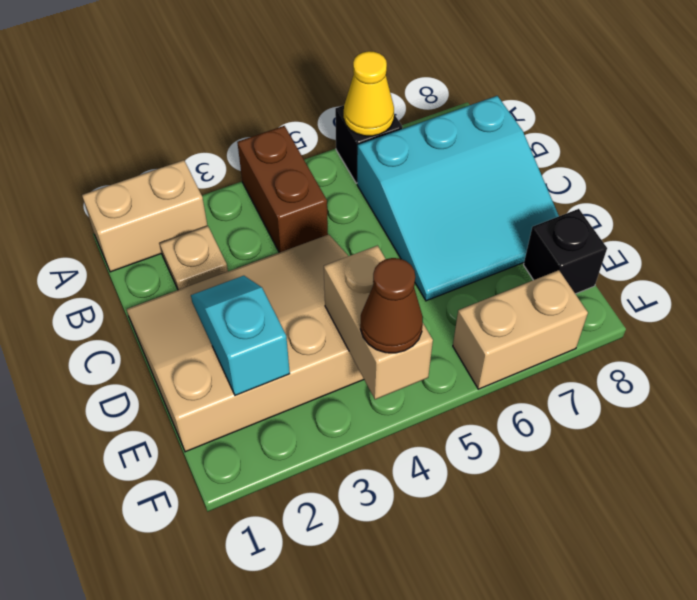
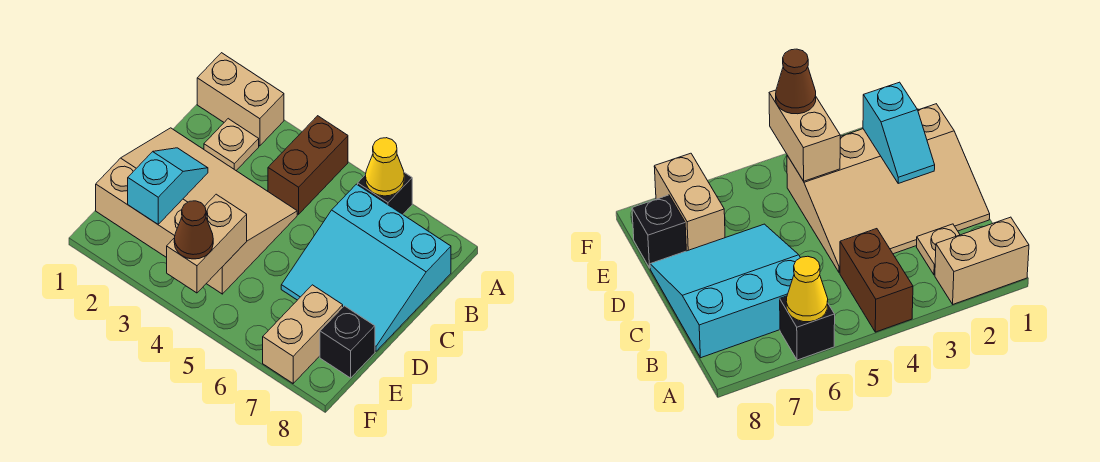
tan brick F6:F7 level 1 -> tan brick E7:F7 level 1

